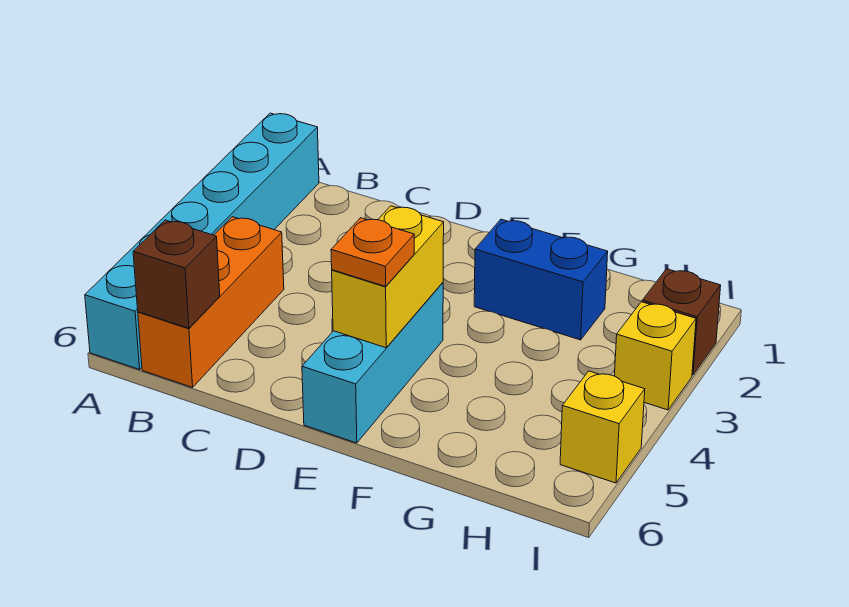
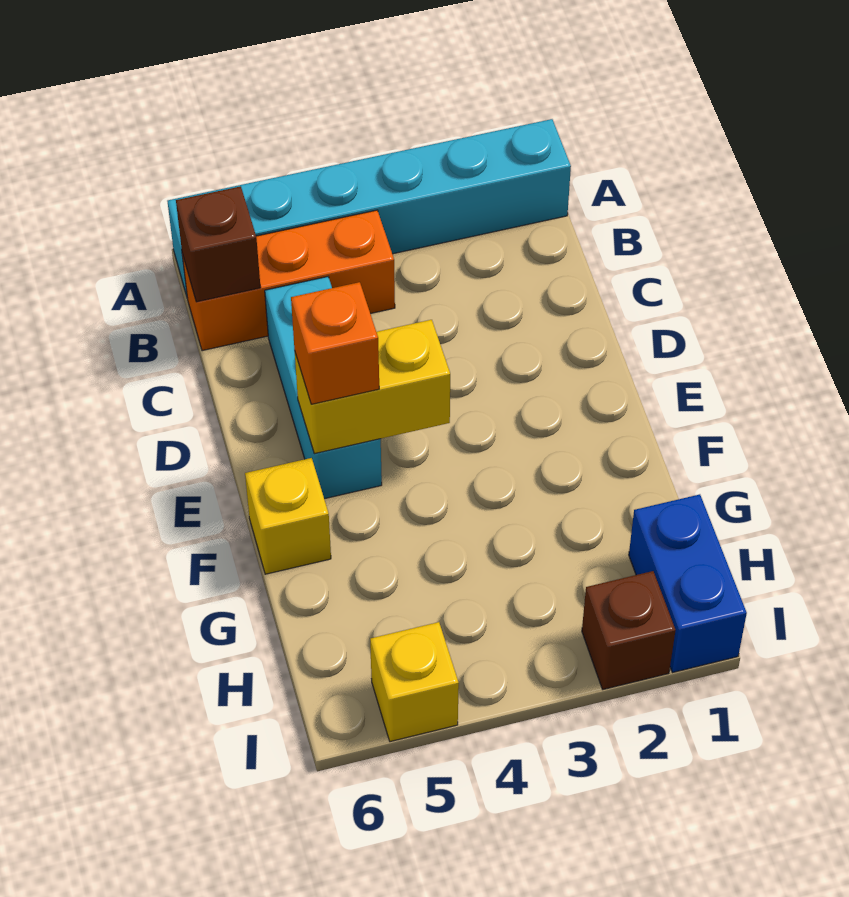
cyan brick E4:E6 level 1 -> cyan brick C5:E5 level 1
orange plate E5 level 3 -> orange brick E5 level 3
blue brick F2:G2 level 1 -> blue brick H1:I1 level 1
yellow brick I3 level 1 -> yellow brick F6 level 1

